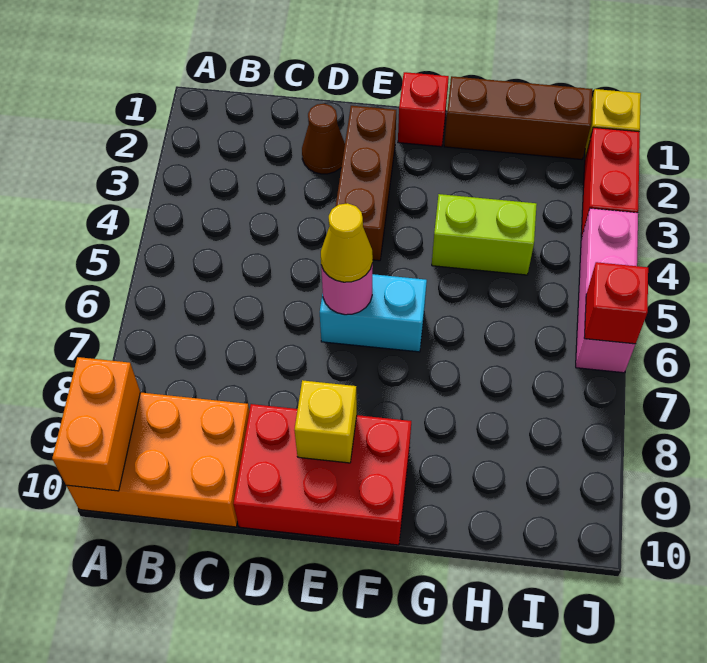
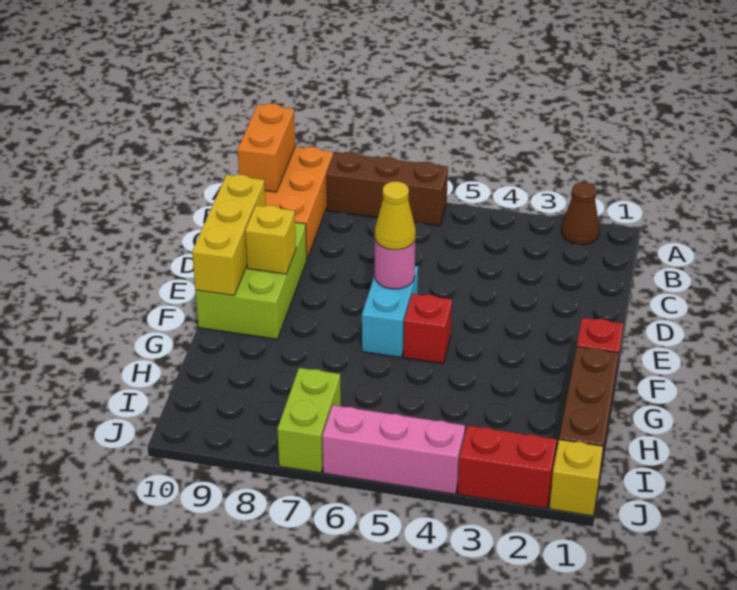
orange brick A9:A10 level 2 -> orange brick A10:B10 level 2
brown cone D2 level 1 -> brown cone A2 level 1
red brick D9:F10 level 1 -> lime brick D9:F10 level 1
none -> yellow brick D10:F10 level 2
brown brick E2:E4 level 1 -> brown brick A6:A8 level 1
lime brick G4:H4 level 1 -> lime brick I7:J7 level 1
red brick J6 level 2 -> red brick F5 level 1

